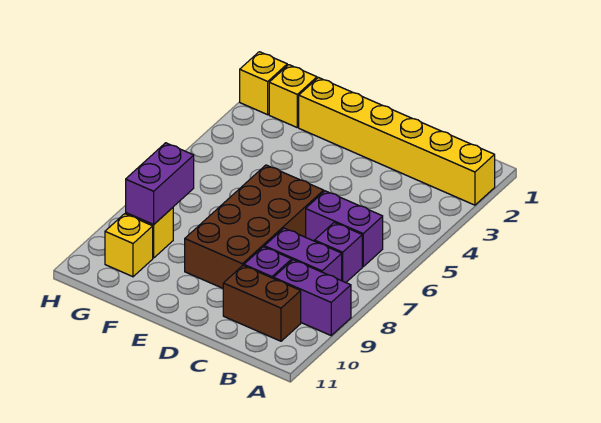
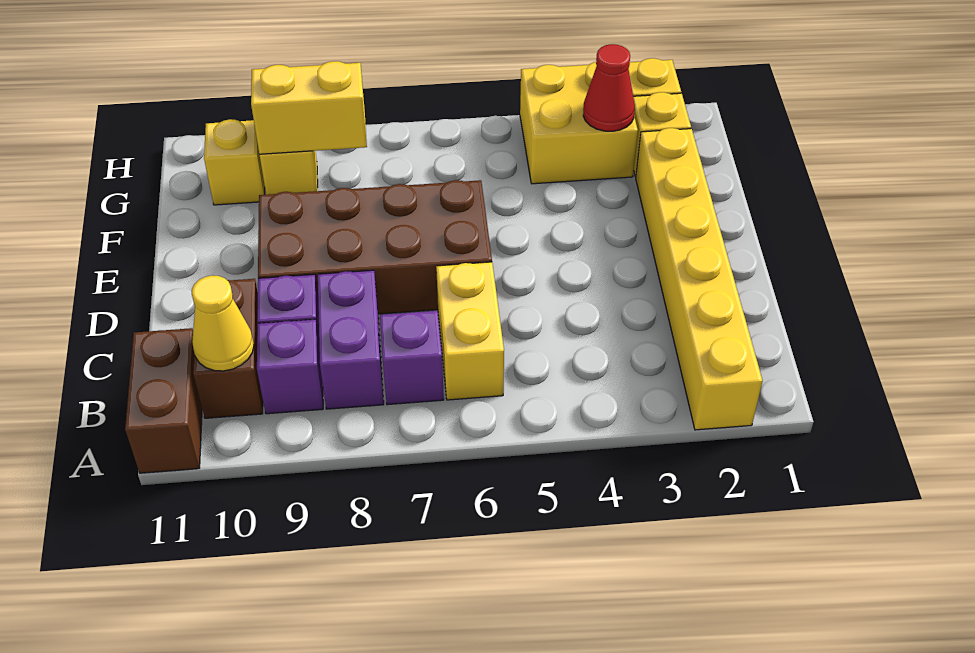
purple brick A9:B9 level 1 -> purple brick B9 level 1
none -> brown brick A11:B11 level 1
purple brick B6:C6 level 1 -> yellow brick B6:C6 level 1
none -> yellow cone B10 level 2
none -> yellow brick G3:H4 level 1
none -> red cone G3 level 2
purple brick G8:G9 level 2 -> yellow brick G8:G9 level 2

